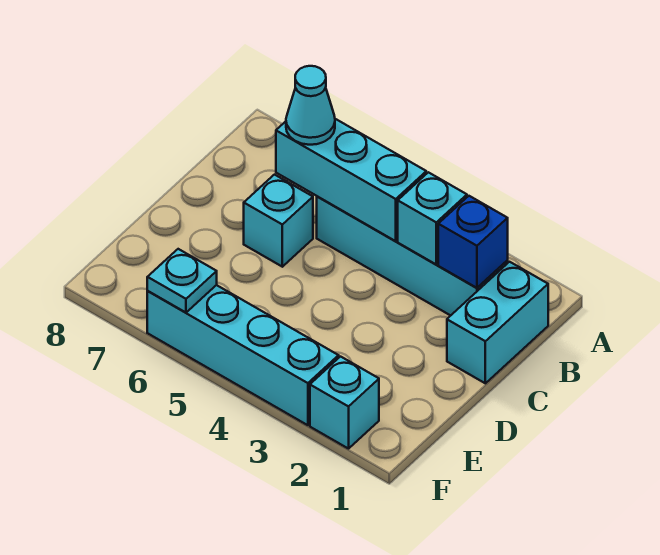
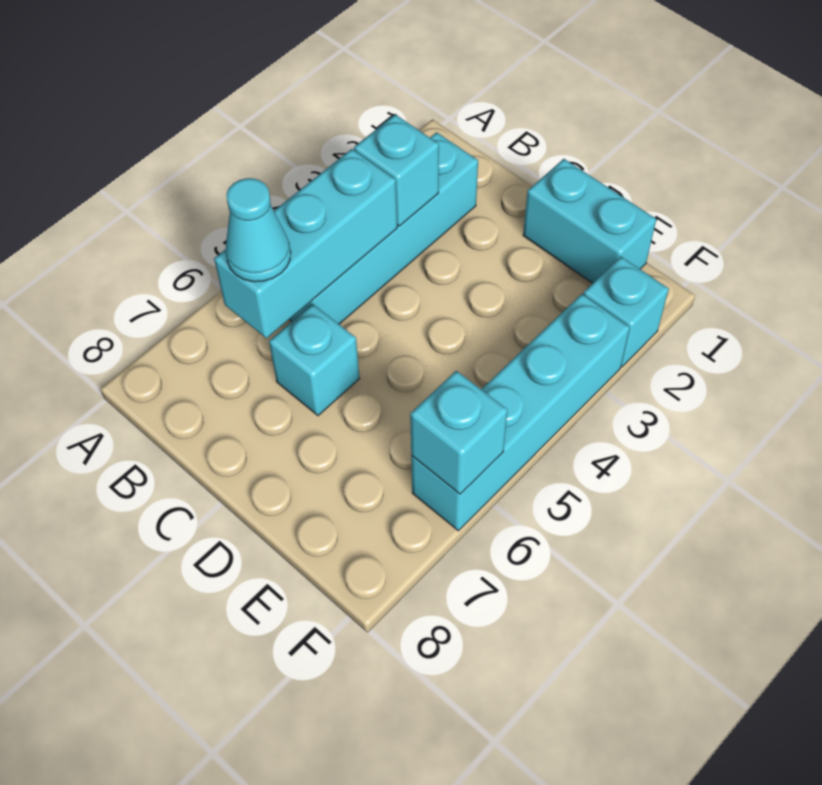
cyan brick B1:C1 level 1 -> cyan brick D1:E1 level 1
blue brick B2 level 2 -> none
cyan plate F6 level 2 -> cyan brick F6 level 2

